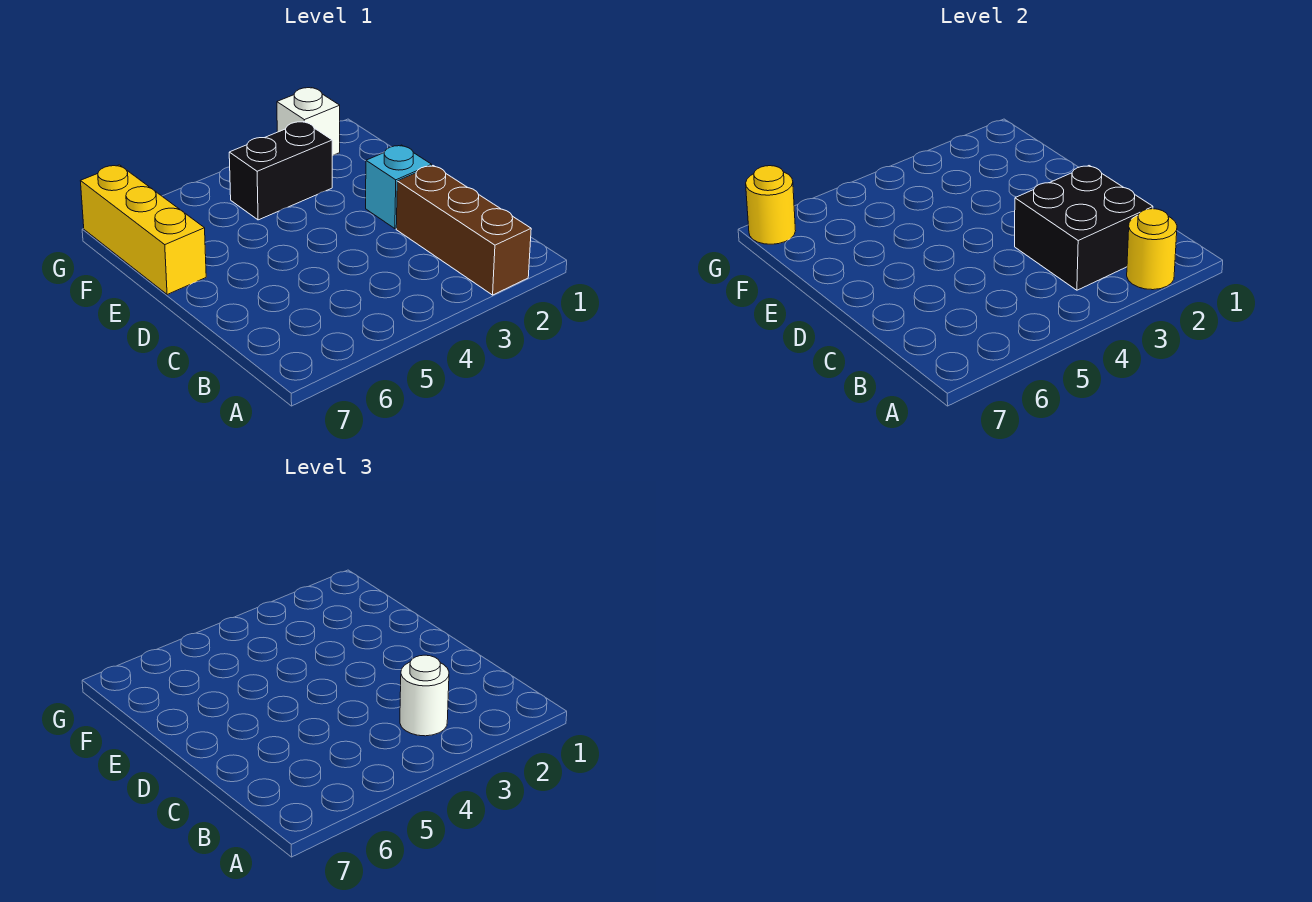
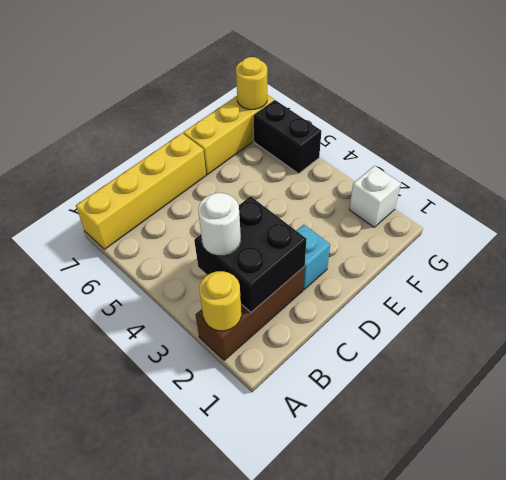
none -> yellow brick A7:D7 level 1
black brick F3:F4 level 1 -> black brick G5:G6 level 1

